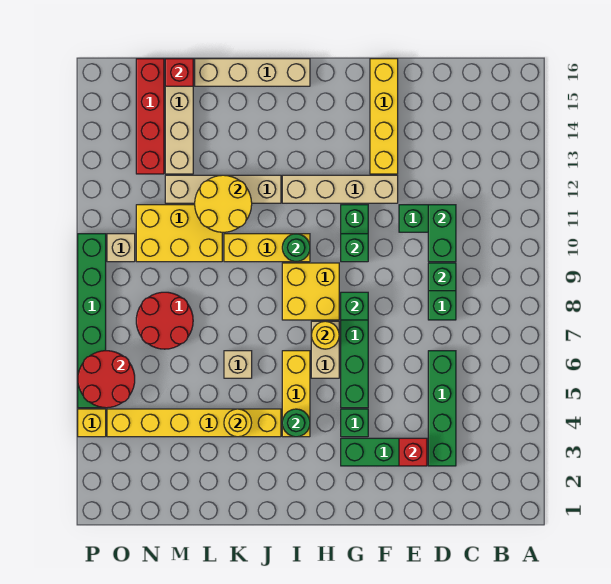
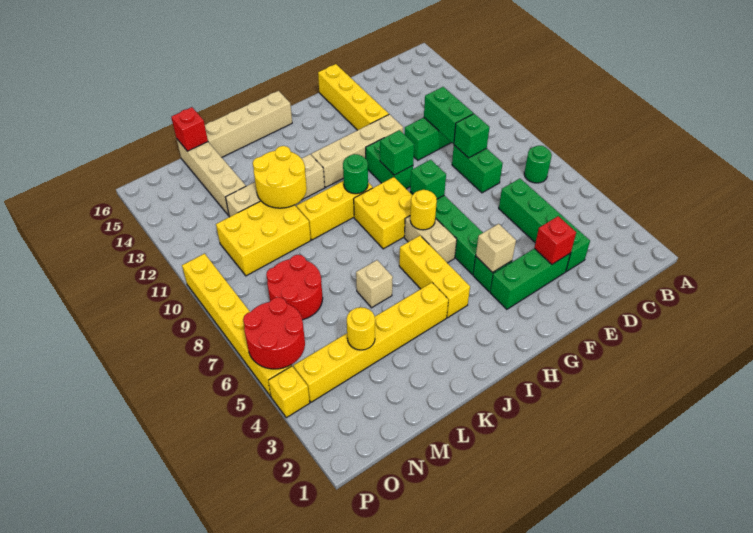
green round brick I4 level 2 -> green round brick B7 level 1
yellow round brick K4 level 2 -> yellow round brick M4 level 2
red brick N13:N16 level 1 -> none
tan brick O10 level 1 -> tan brick G4 level 2
green brick P5:P10 level 1 -> yellow brick P5:P10 level 1

